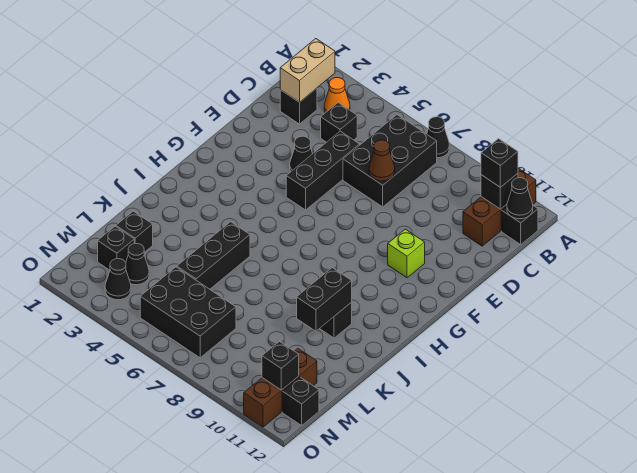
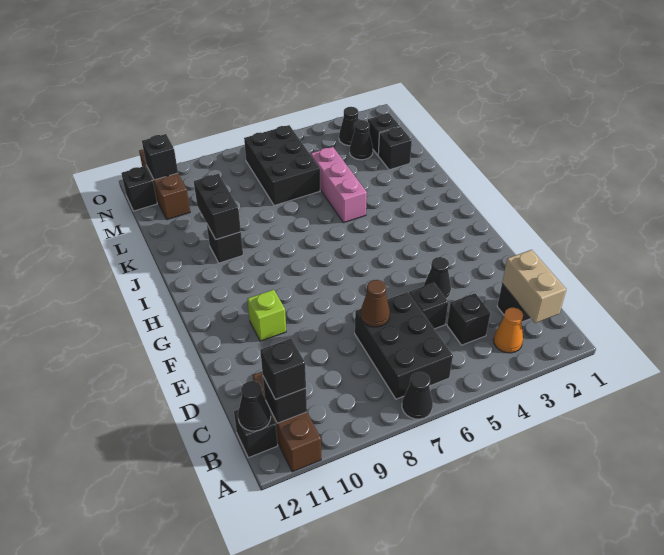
black brick D5:F5 level 1 -> black brick D5 level 1
black brick J5:L5 level 1 -> pink brick J5:L5 level 1
black brick M5:N7 level 1 -> black brick L6:N7 level 1

